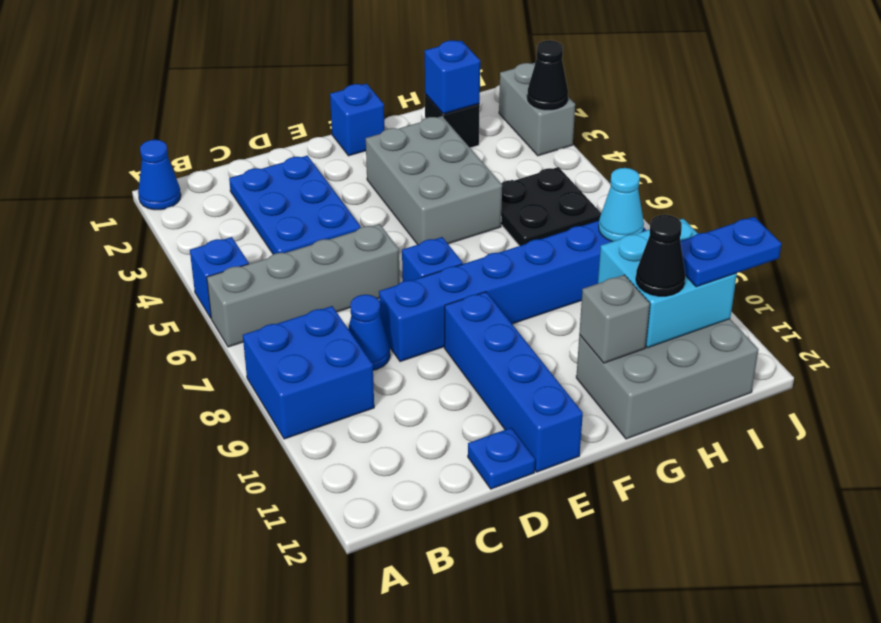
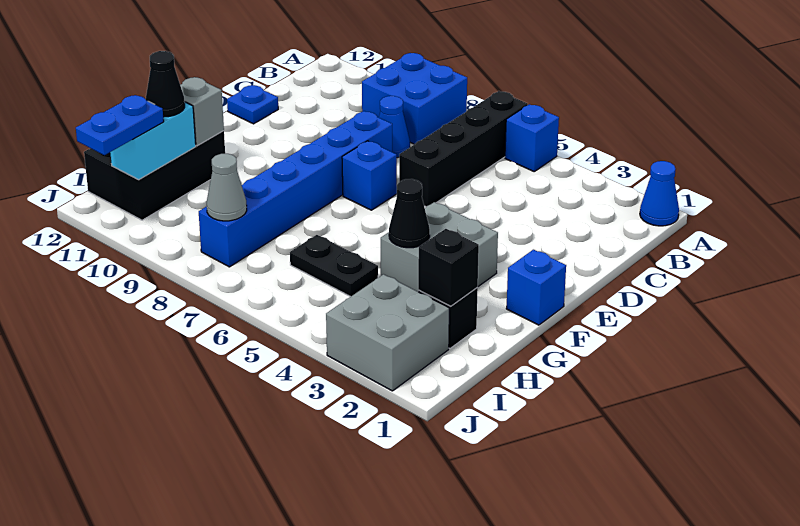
grey brick A6:D6 level 1 -> black brick A6:D6 level 1
blue plate C2:D4 level 1 -> none
blue brick E9:E12 level 1 -> none
grey brick F3:G5 level 1 -> grey brick F3:G4 level 1
grey brick G11:I12 level 1 -> black brick G11:I12 level 1
blue brick H2 level 2 -> black brick H2 level 2
black plate H5:I6 level 1 -> black plate H5:H6 level 1
cyan brick H10:I11 level 2 -> cyan brick H11:I11 level 2
cyan cone I8 level 2 -> grey cone I8 level 2
grey brick J2:J3 level 1 -> grey brick I2:J3 level 1
black cone J3 level 2 -> black cone G4 level 2

